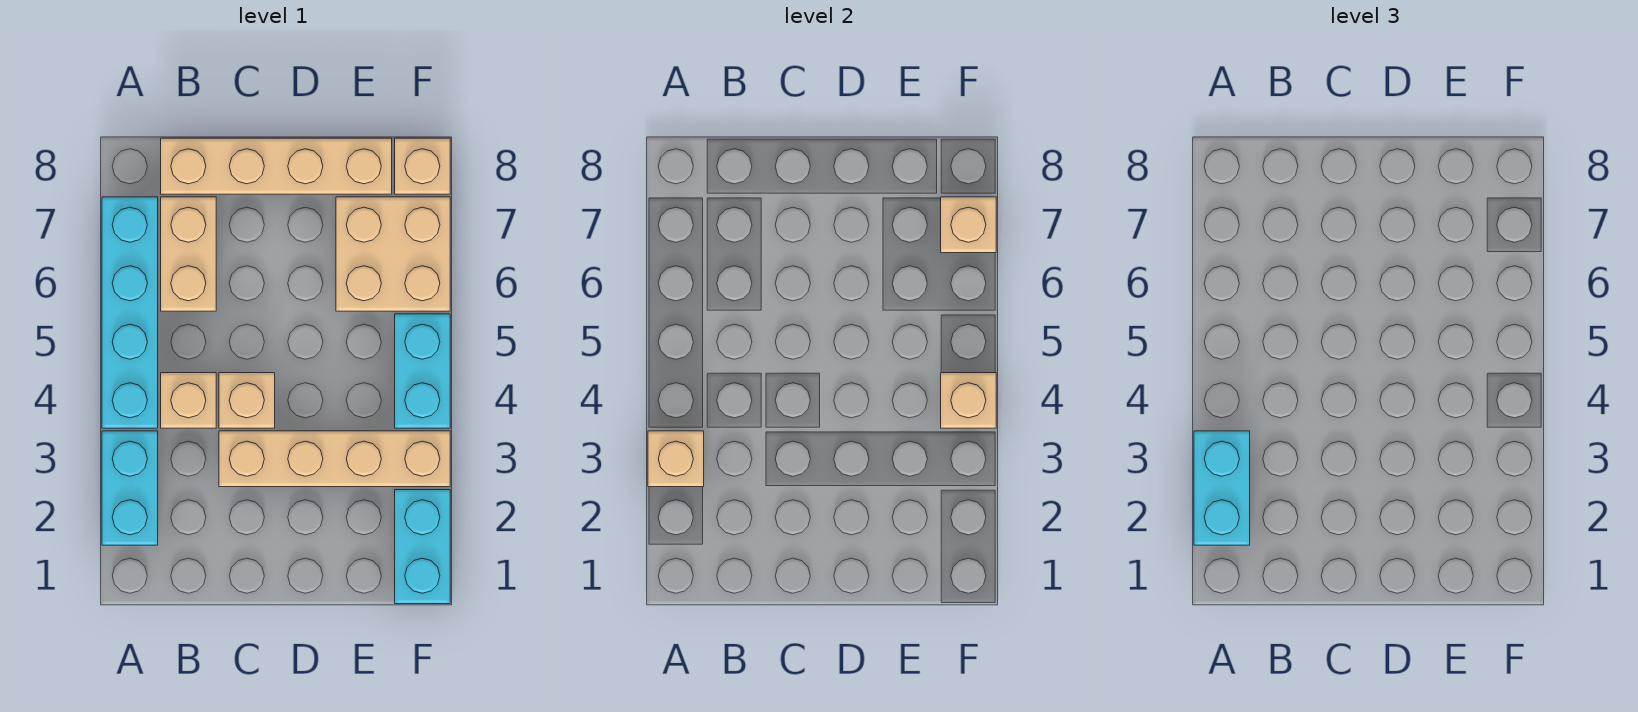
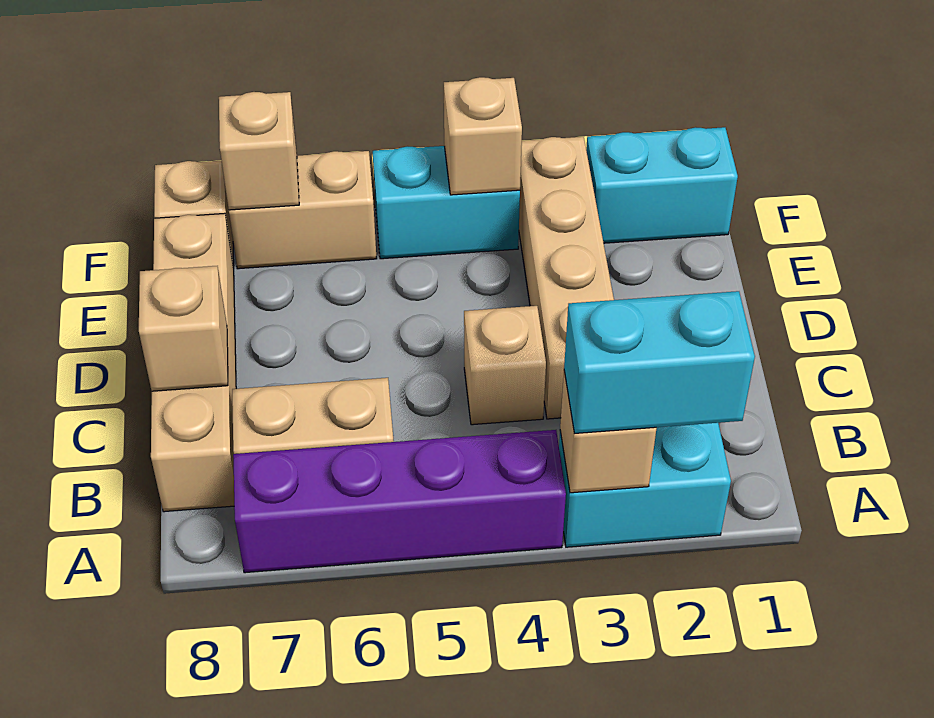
cyan brick A4:A7 level 1 -> purple brick A4:A7 level 1
tan brick B4 level 1 -> tan brick C8 level 2
tan brick E6:F7 level 1 -> tan brick F6:F7 level 1

